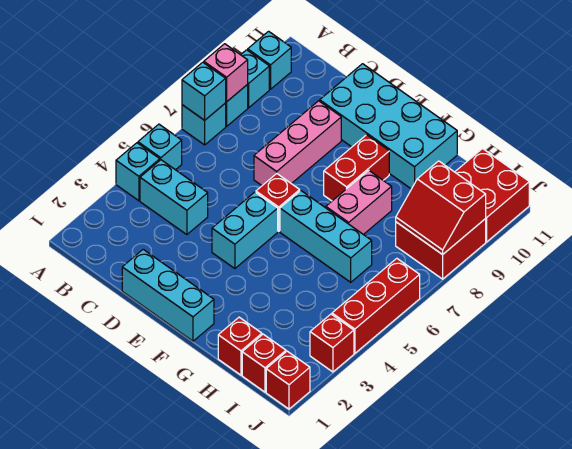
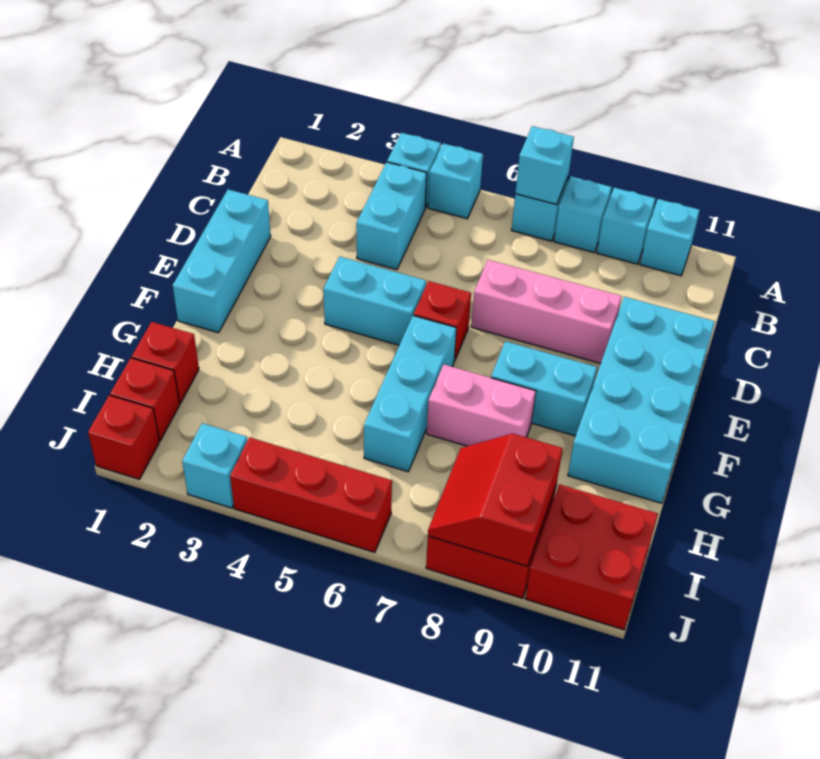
pink brick A8 level 2 -> none
red brick F8:F9 level 1 -> cyan brick F8:F9 level 1
red brick J3 level 1 -> cyan brick J3 level 1

